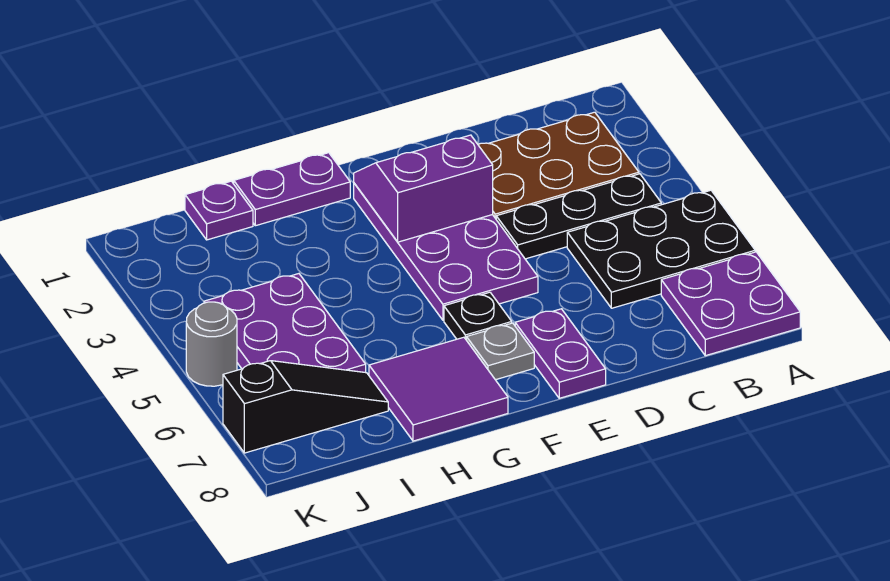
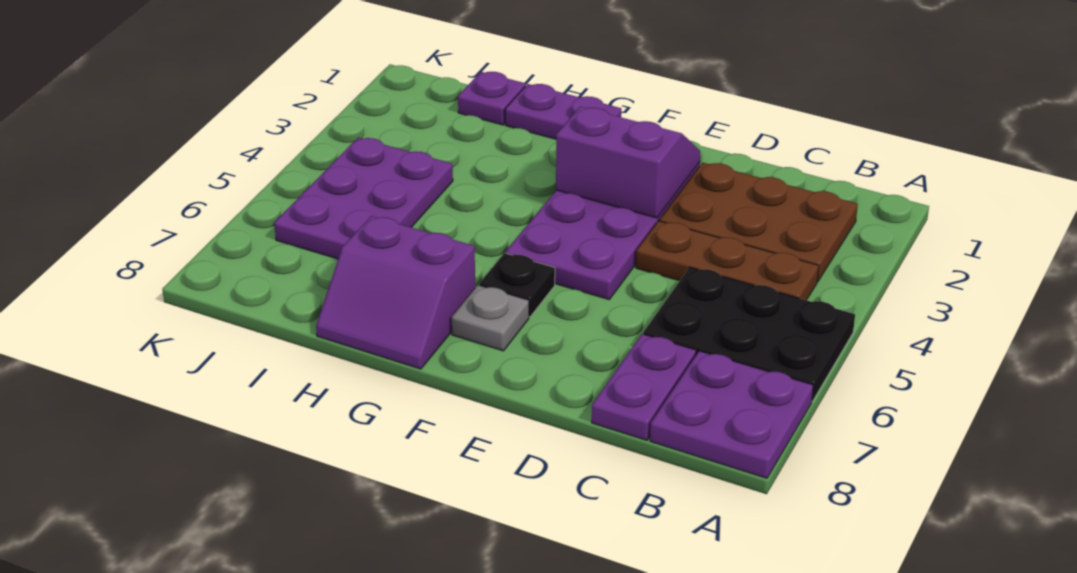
black plate B4:D4 level 1 -> brown plate B4:D4 level 1
purple plate E7:E8 level 1 -> purple plate C7:C8 level 1
purple tile G7:H8 level 1 -> purple slope G7:H8 level 1 top 7
black slope I7:K7 level 1 top K -> none
grey round brick K5 level 1 -> none

